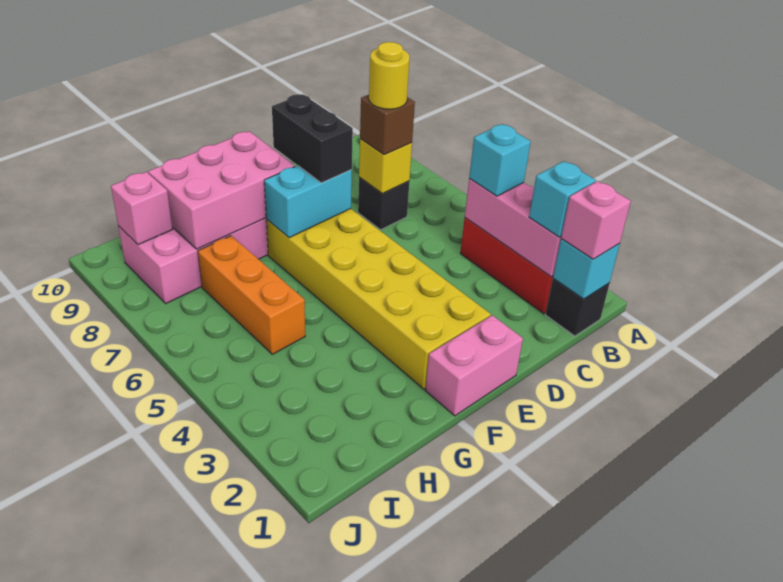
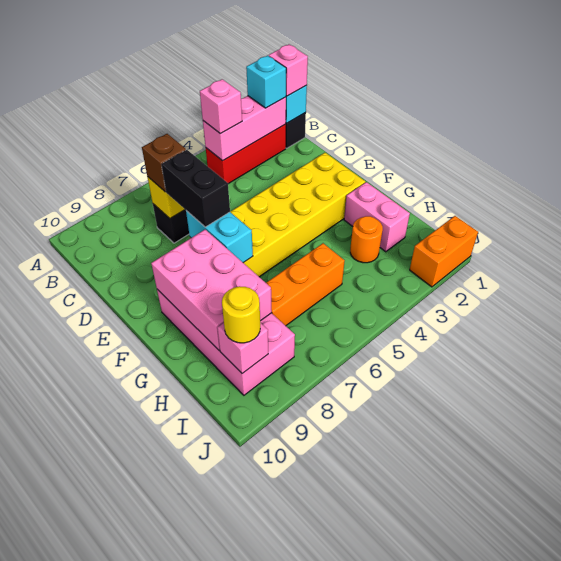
cyan brick B4 level 3 -> pink brick B4 level 3
yellow round brick C7 level 4 -> yellow round brick I9 level 3
pink brick E1:F1 level 1 -> pink brick G2:H2 level 1
black brick E7:E8 level 3 -> black brick D7:E7 level 3
none -> orange round brick H3 level 1
none -> orange brick J1:J2 level 1

